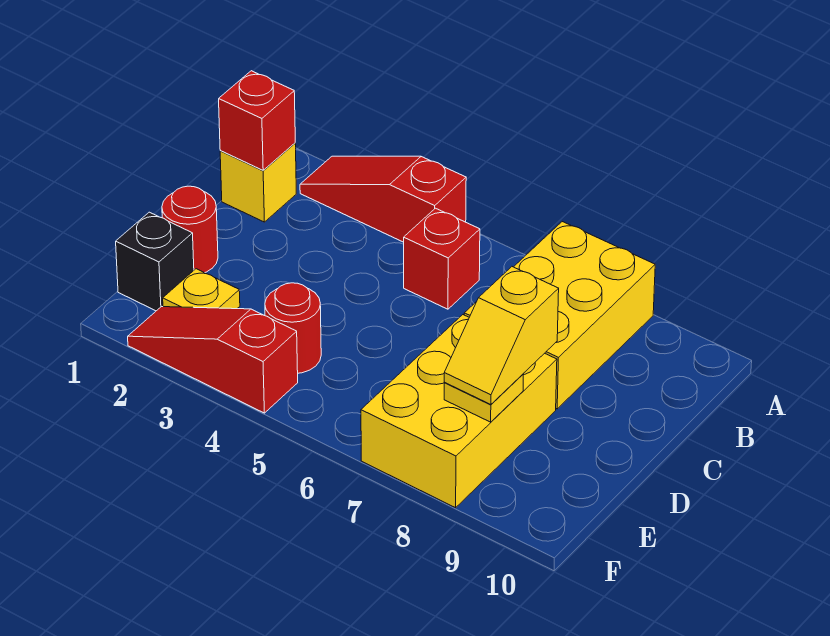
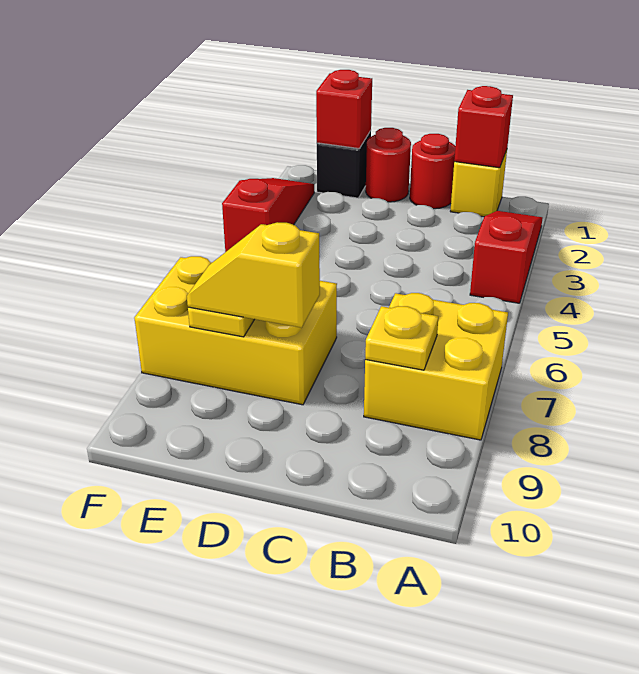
yellow brick A7:C8 level 1 -> yellow brick A7:B8 level 1
red brick B5 level 1 -> red brick E1 level 2
yellow plate E2 level 1 -> yellow plate B8 level 2
red round brick E4 level 1 -> red round brick C1 level 1

